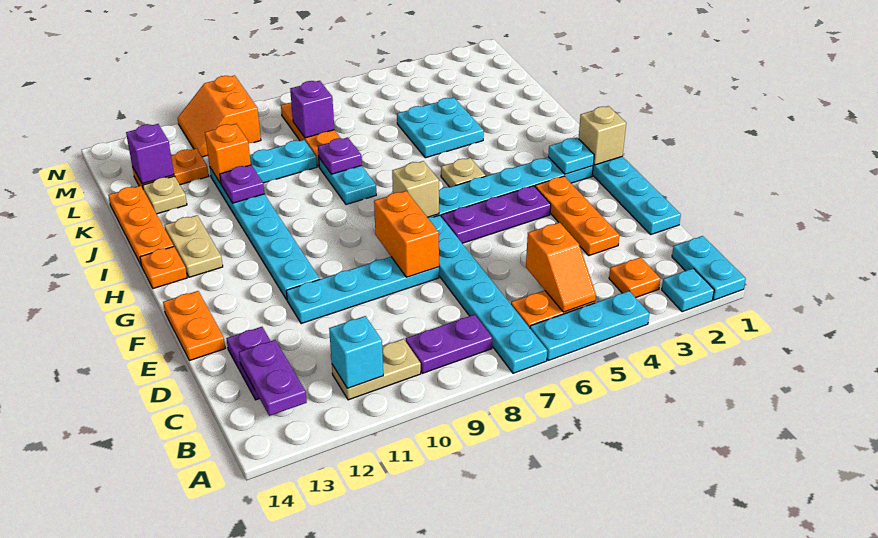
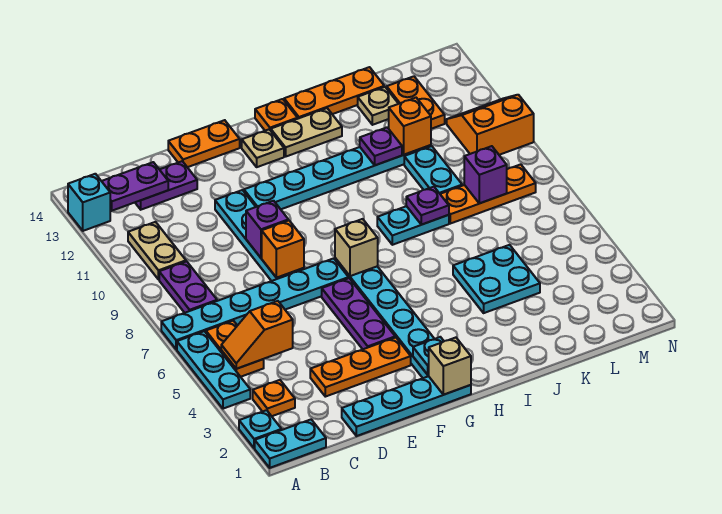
cyan brick B11 level 2 -> cyan brick A13 level 1
orange brick E8:F8 level 2 -> orange brick E8 level 2
tan plate H5 level 1 -> tan plate G13 level 1
purple brick L13 level 2 -> purple brick E9 level 2

